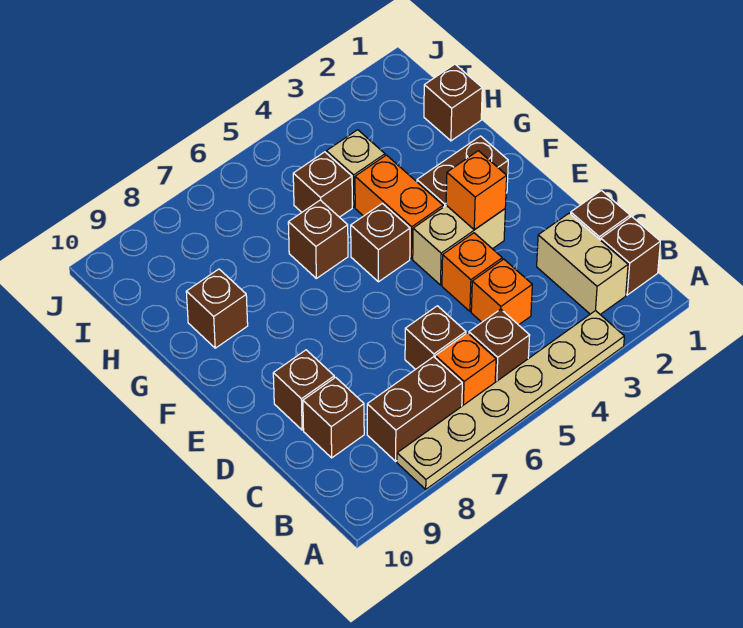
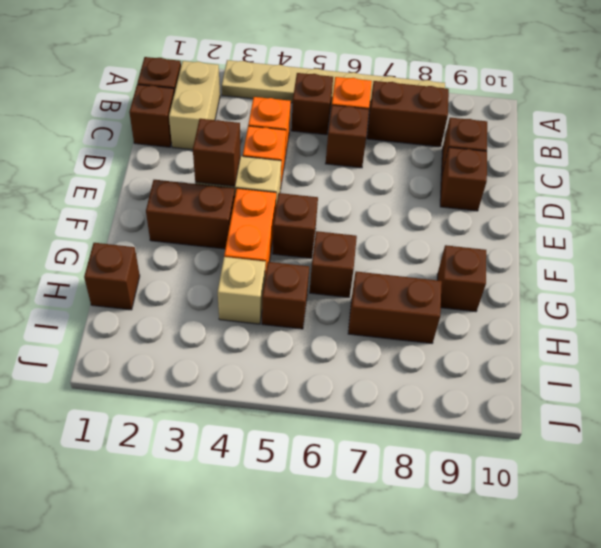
orange brick E3 level 2 -> brown brick E3 level 2
none -> brown brick H7:H8 level 1

